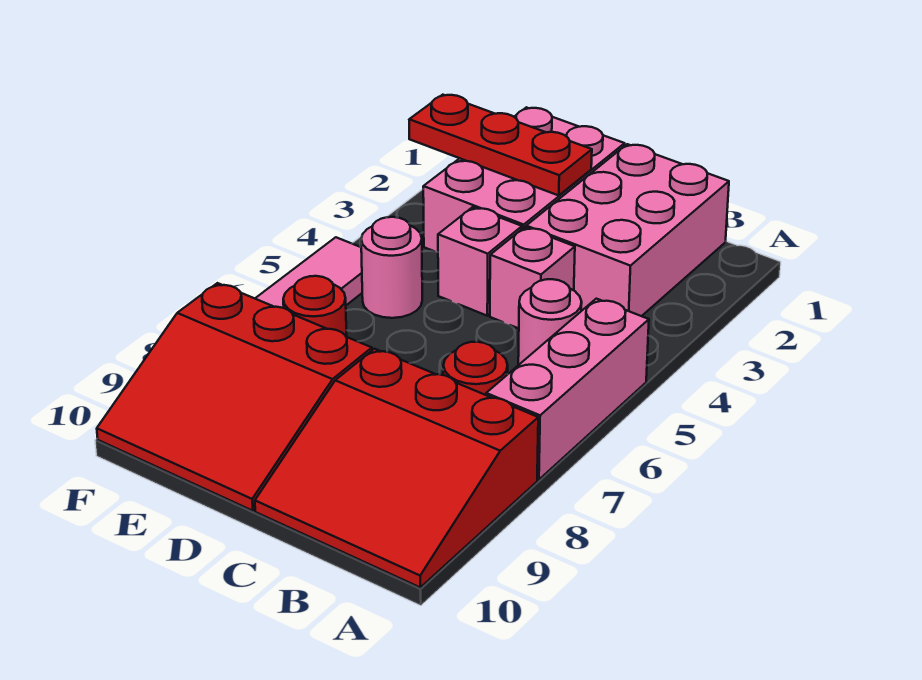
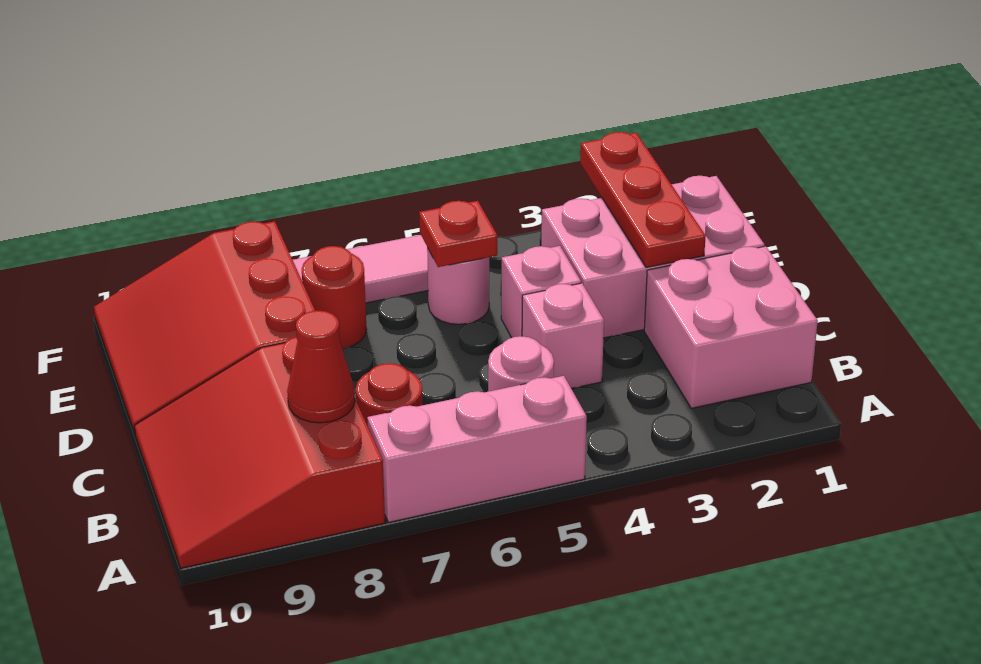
pink brick B1:C3 level 1 -> pink brick B1:C2 level 1
none -> red cone B8 level 2
none -> red plate E5 level 2

